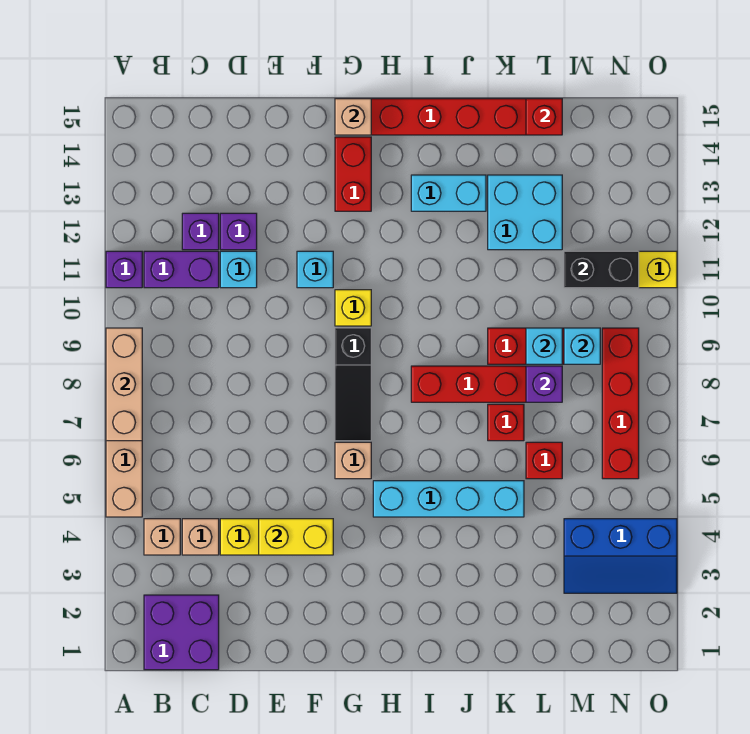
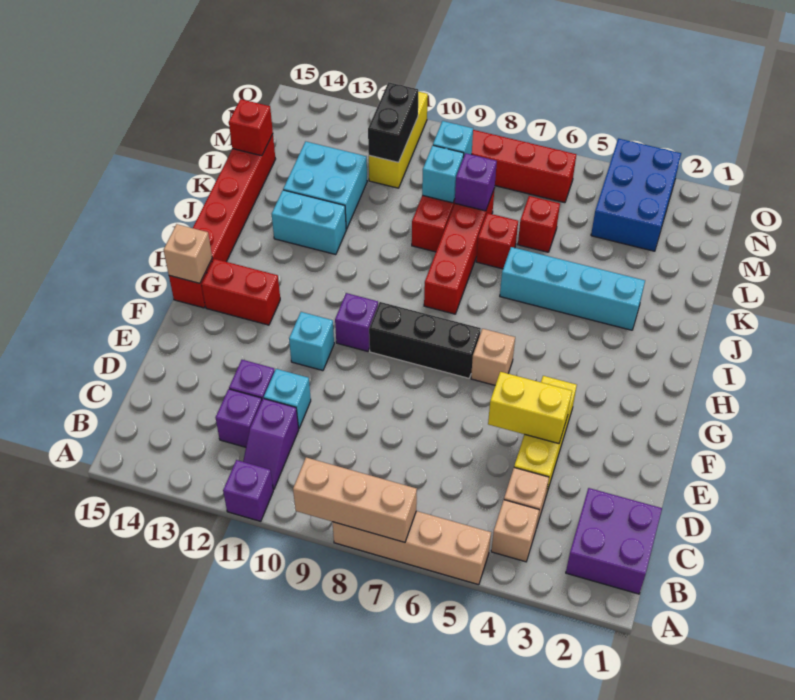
purple brick B11:C11 level 1 -> purple slope B11:C11 level 1 top C
yellow brick E4:F4 level 2 -> yellow brick E4:E5 level 2
black slope G7:G9 level 1 top 9 -> black brick G7:G9 level 1
yellow brick G10 level 1 -> purple brick G10 level 1
cyan brick H5:K5 level 1 -> cyan brick J3:J6 level 1
cyan brick I13:J13 level 1 -> cyan brick J12:J13 level 1
blue slope M3:O4 level 1 top 4 -> blue brick M3:O4 level 1

